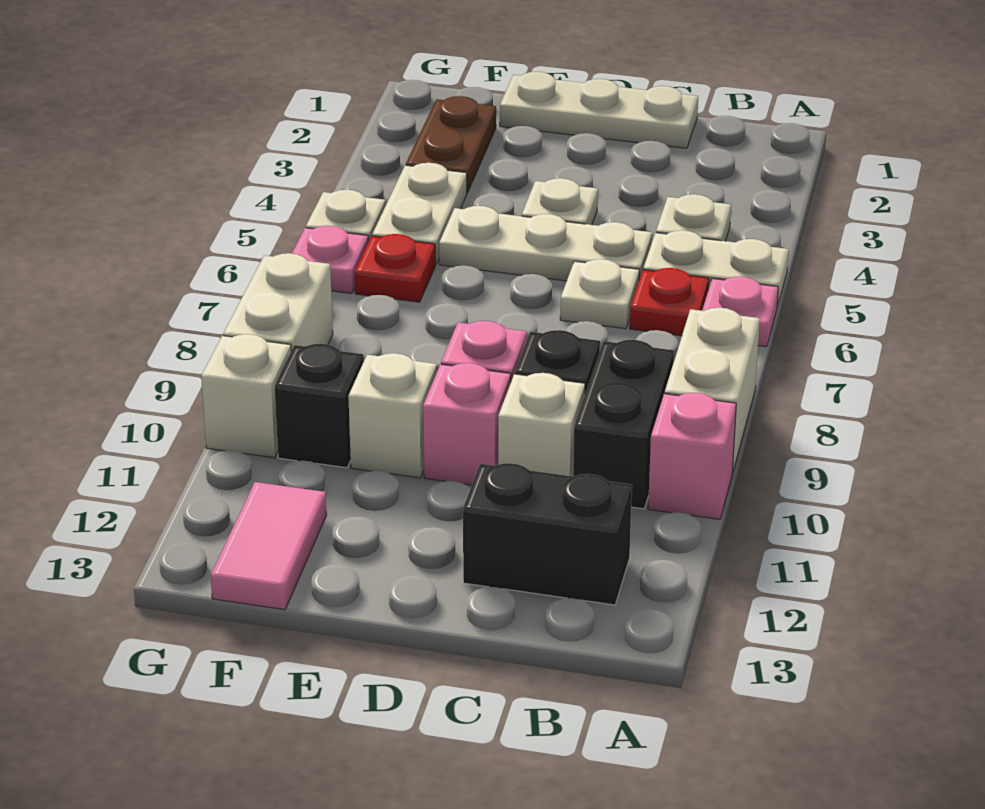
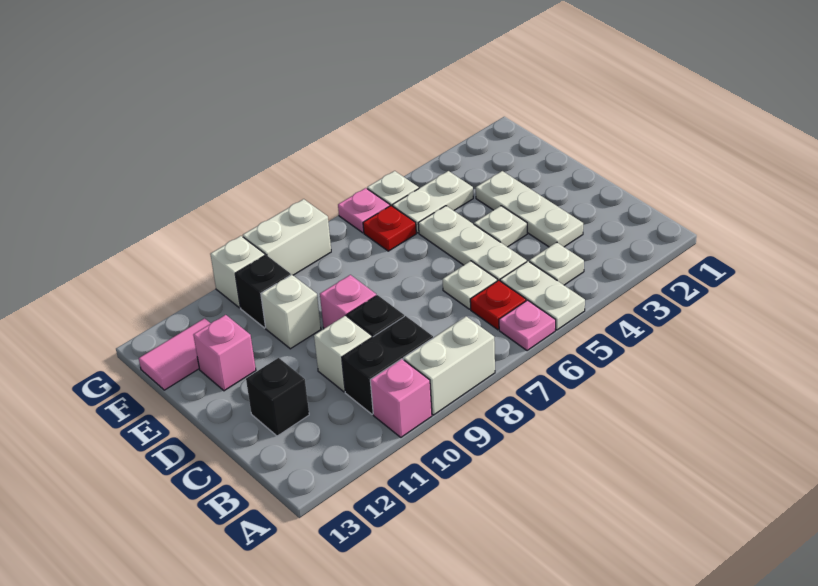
black brick B12:C12 level 1 -> black brick C12 level 1
white plate C1:E1 level 1 -> white plate C3:E3 level 1
pink brick D10 level 1 -> pink brick E12 level 1
brown plate F2:F3 level 1 -> none

